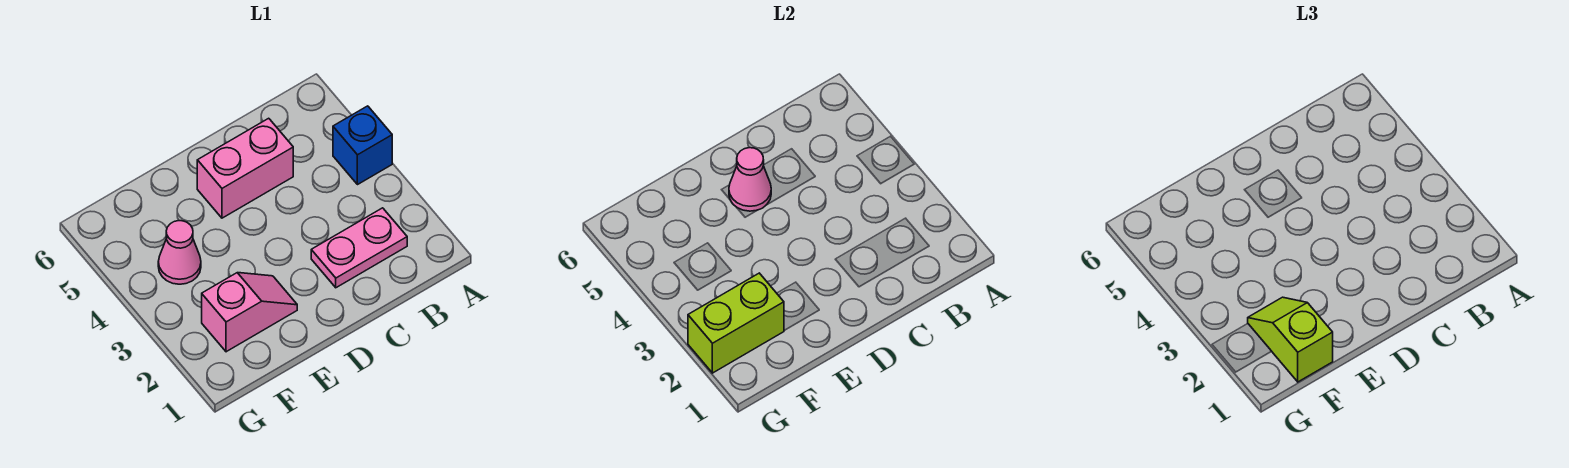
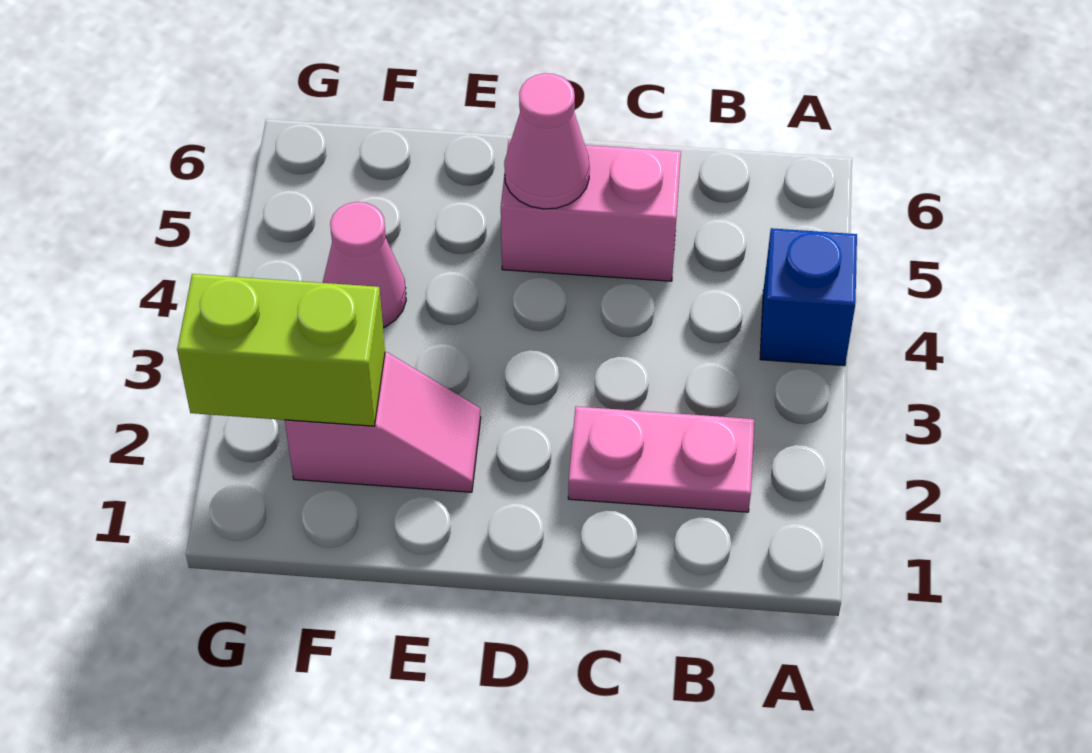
lime slope F1:F2 level 3 top 1 -> none

